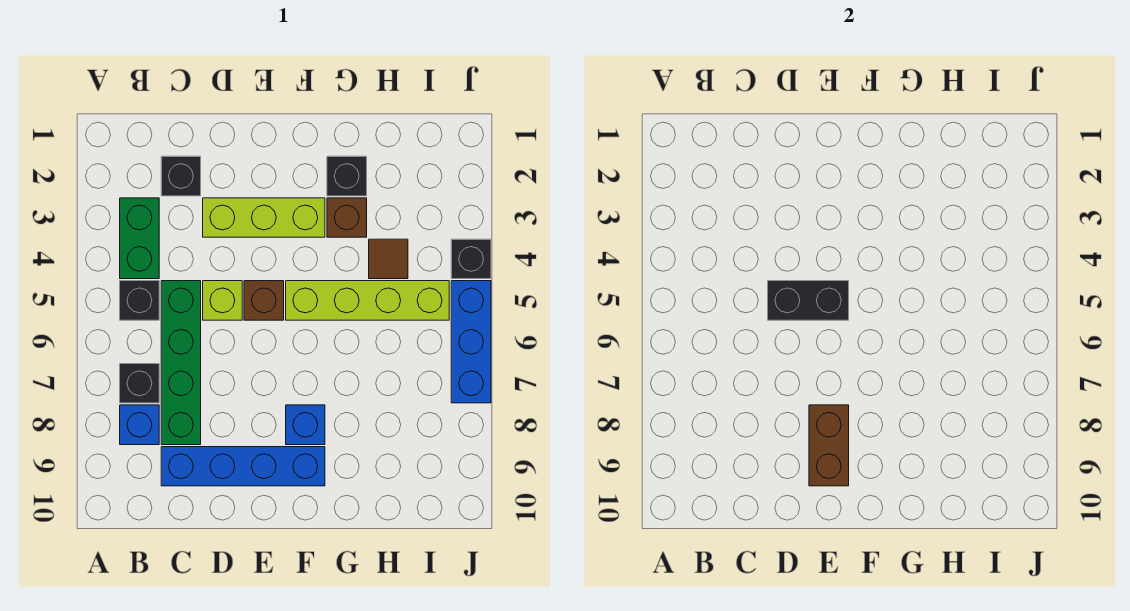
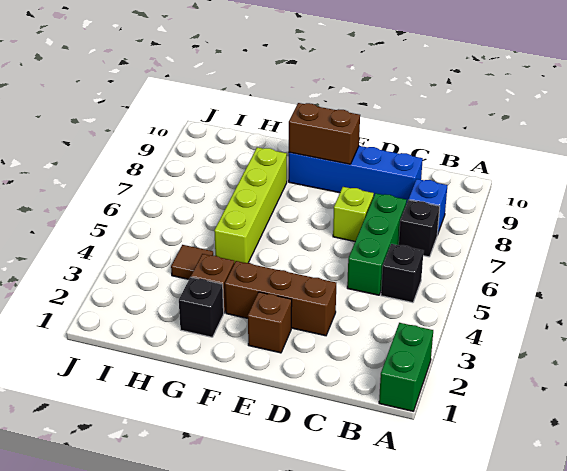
green brick B3:B4 level 1 -> green brick A1:A2 level 1
black brick C2 level 1 -> none
green brick C5:C8 level 1 -> green brick C5:C7 level 1
lime brick D3:F3 level 1 -> brown brick D3:F3 level 1
lime brick D5 level 1 -> lime brick D7 level 1
black brick D5:E5 level 2 -> none
brown brick E5 level 1 -> brown brick E2 level 1
brown brick E8:E9 level 2 -> brown brick E9:F9 level 2
lime brick F5:I5 level 1 -> lime brick G5:G8 level 1
blue brick F8 level 1 -> none
black brick J4 level 1 -> none
blue brick J5:J7 level 1 -> none

